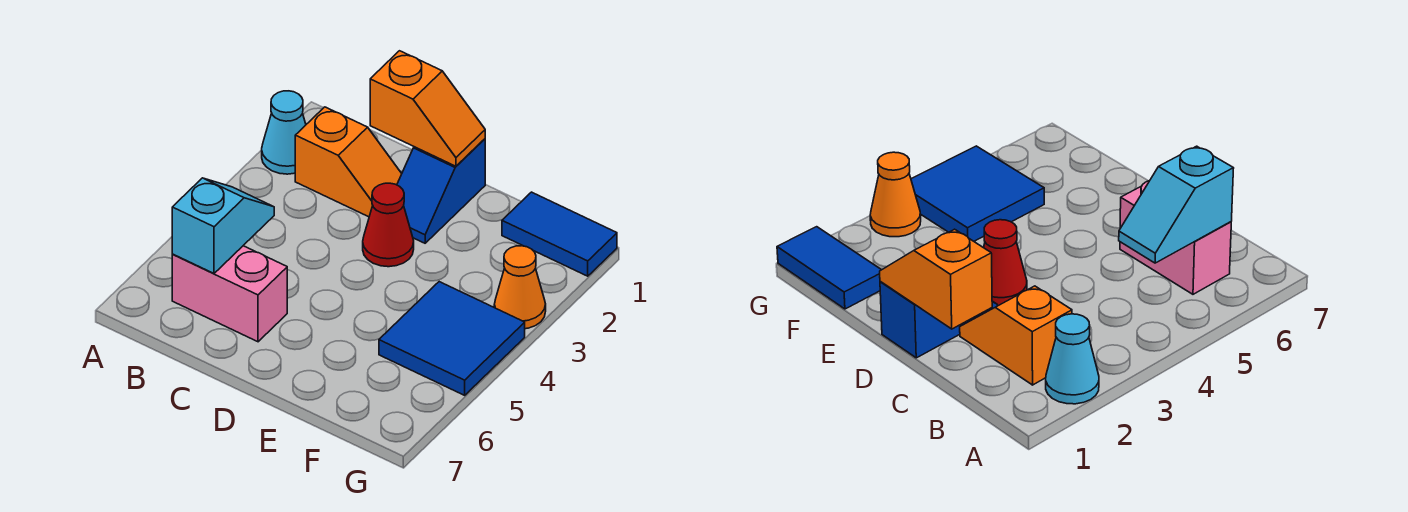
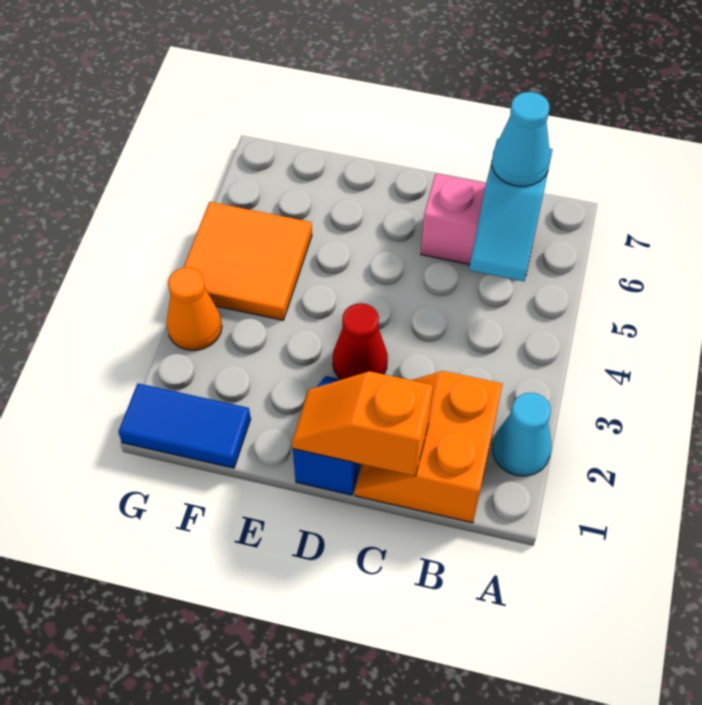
orange slope B2:C2 level 1 top B -> orange slope B1:C2 level 1 top B
none -> cyan cone B6 level 3
blue tile F4:G5 level 1 -> orange tile F4:G5 level 1

